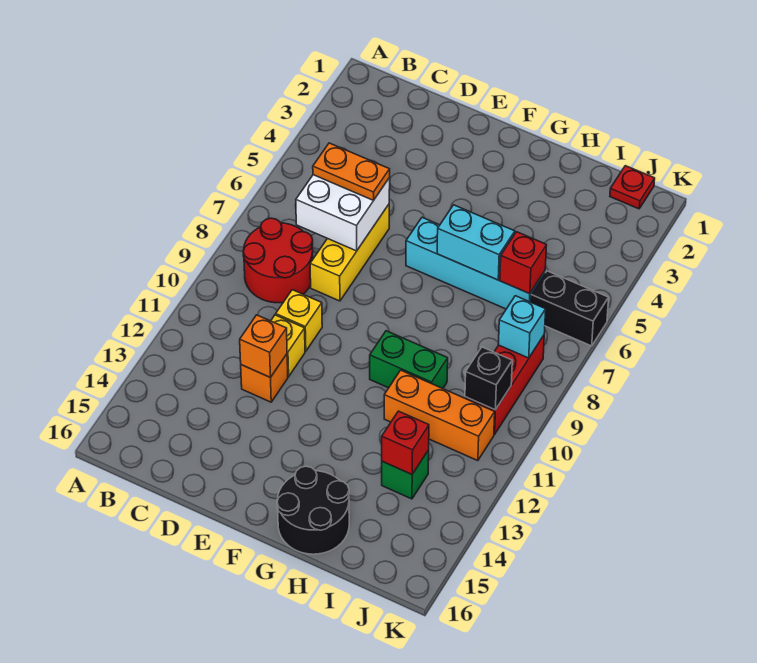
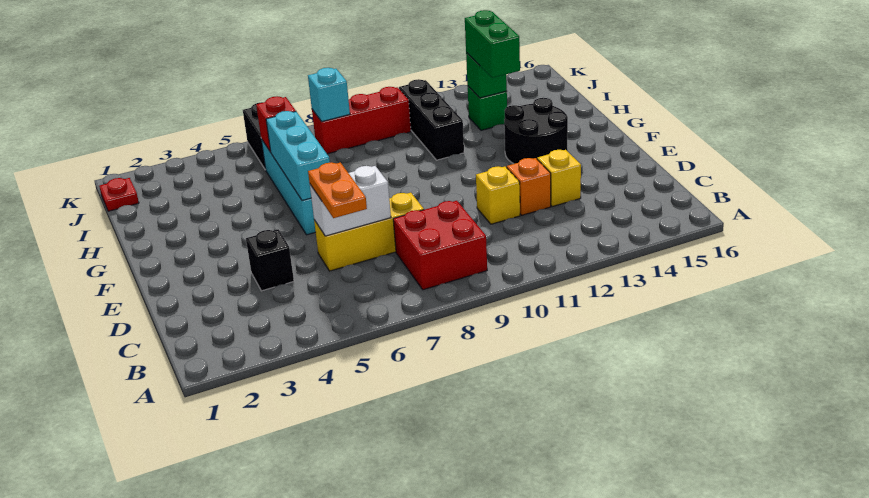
red round brick B8:C9 level 1 -> red brick B8:C9 level 1
white brick C6:D7 level 2 -> white brick D6:D7 level 2
yellow brick D10 level 1 -> yellow brick D13 level 1
orange brick D12 level 2 -> none
cyan brick G6:H6 level 2 -> cyan brick F6:H6 level 2
green brick G10:H10 level 1 -> green brick H13:I13 level 3
black round brick G15:H16 level 1 -> black round brick F13:G14 level 1
orange brick H11:J11 level 1 -> black brick H11:J11 level 1
red brick I13 level 2 -> green brick I13 level 2
black brick J10 level 2 -> black brick D4 level 1

